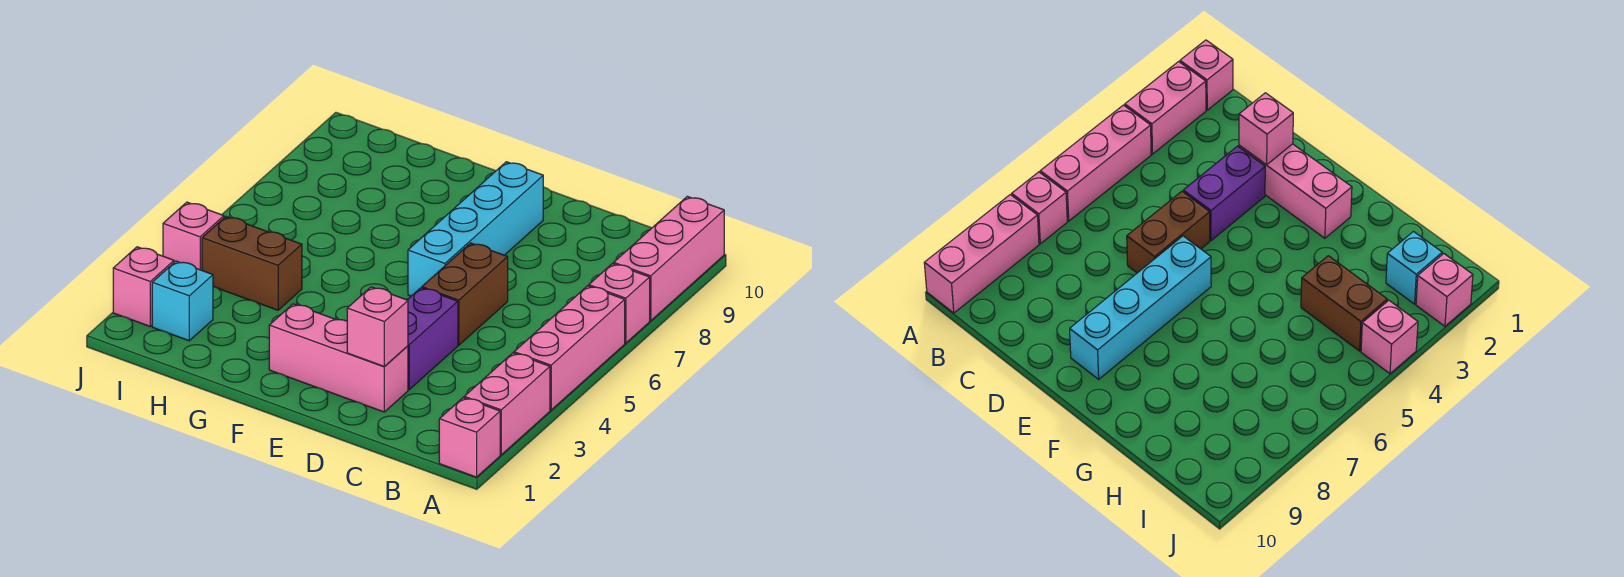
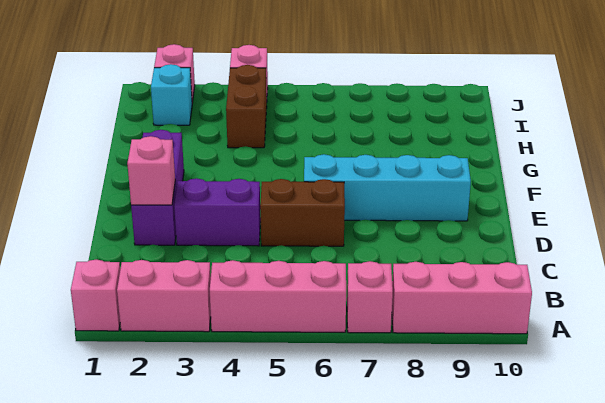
pink brick D2:F2 level 1 -> purple brick D2:F2 level 1

